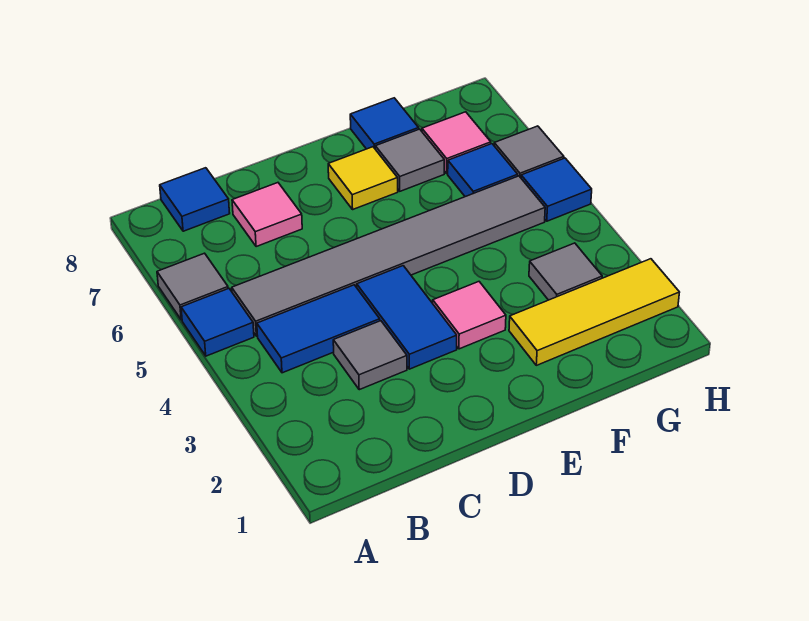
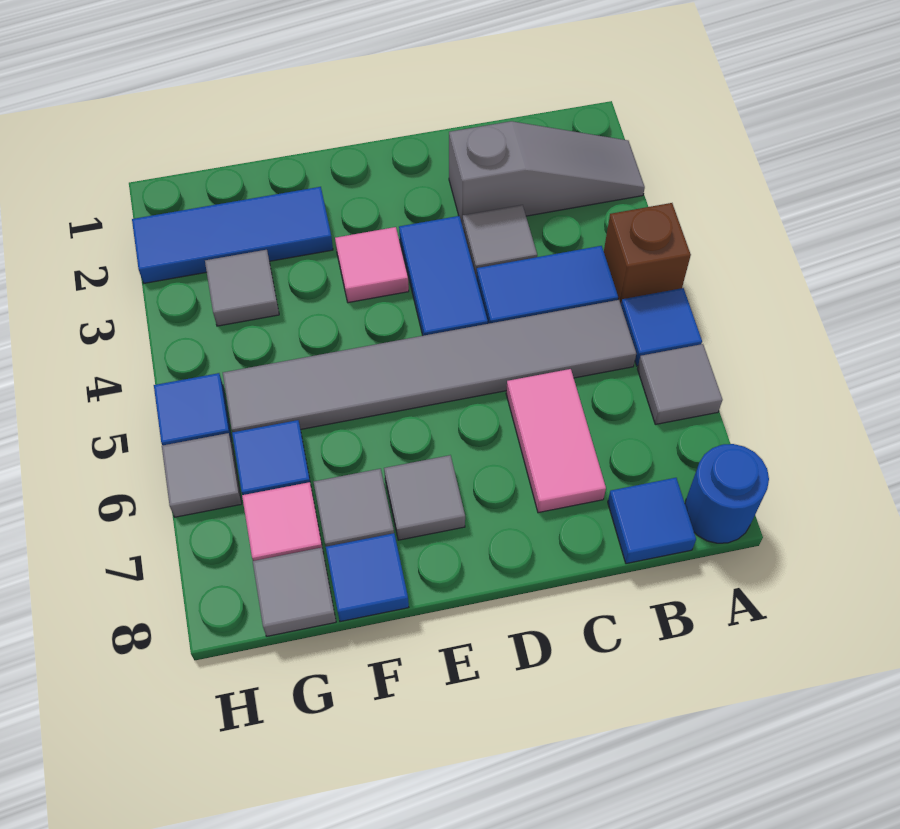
none -> grey slope A2:C2 level 1 top C
none -> brown brick A4 level 1
none -> blue round brick A8 level 1
pink tile C7 level 1 -> pink tile C6:C7 level 1
yellow tile E7 level 1 -> grey tile E7 level 1
yellow tile F2:H2 level 1 -> blue tile F2:H2 level 1
none -> grey tile G8 level 1

